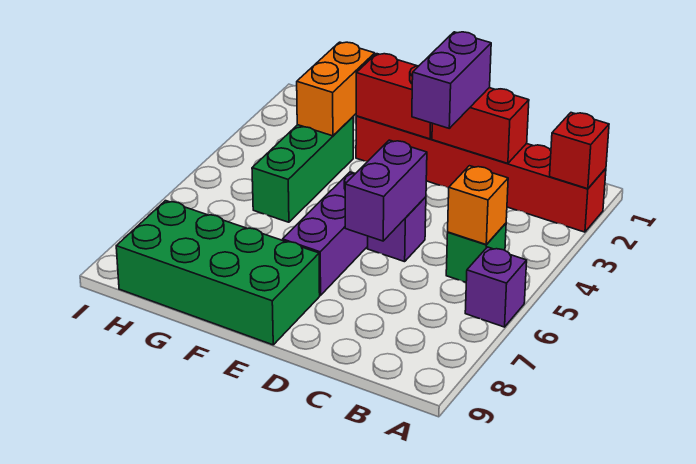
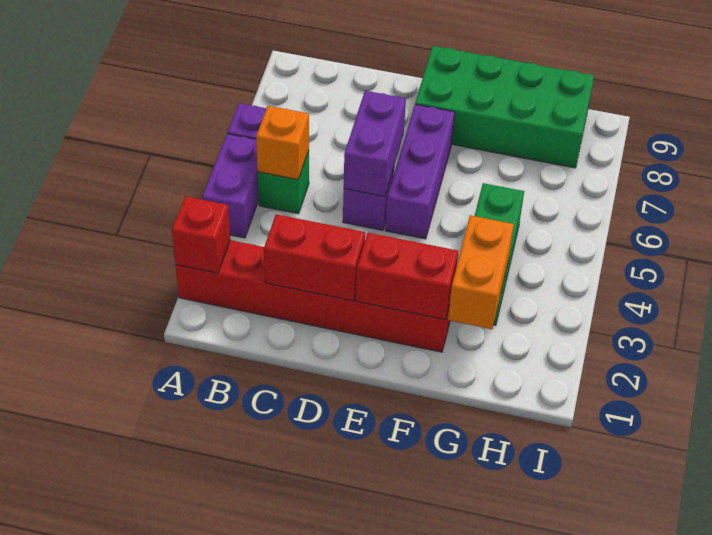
purple brick D2:D3 level 3 -> purple brick A4:A5 level 1

